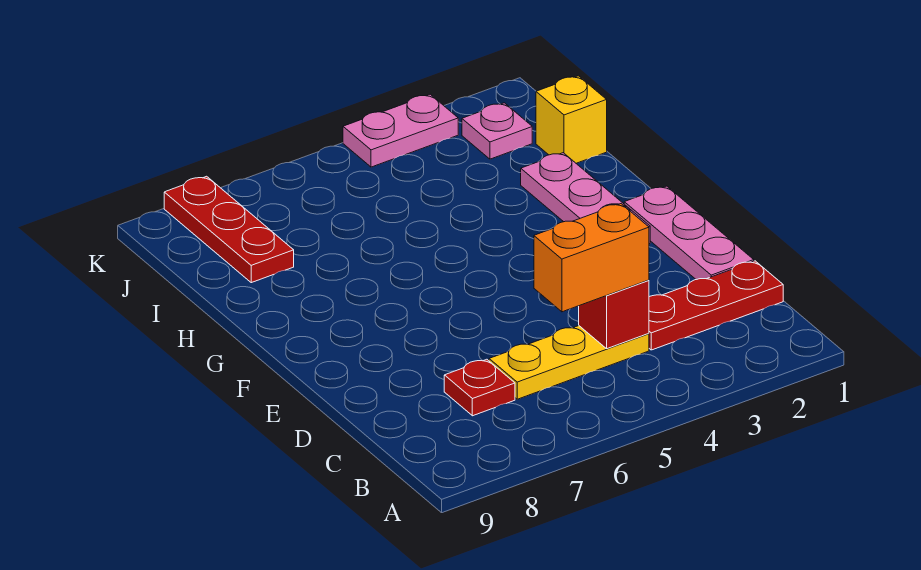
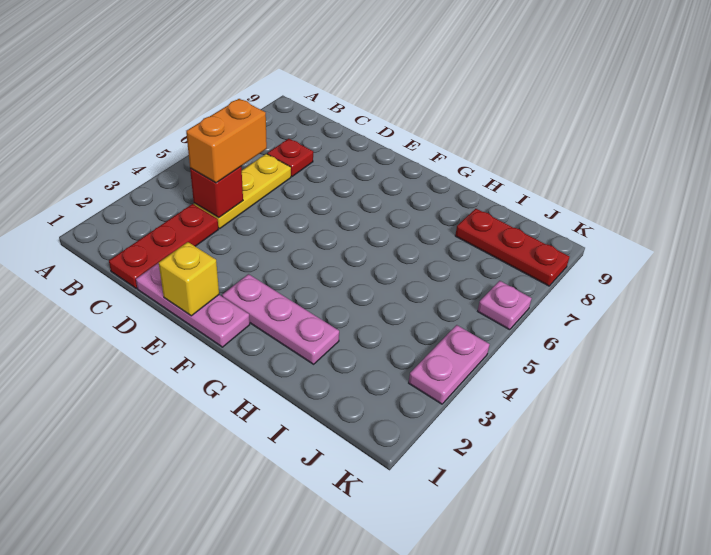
yellow brick I1 level 1 -> yellow brick E1 level 2
pink plate J2 level 1 -> pink plate K6 level 1

